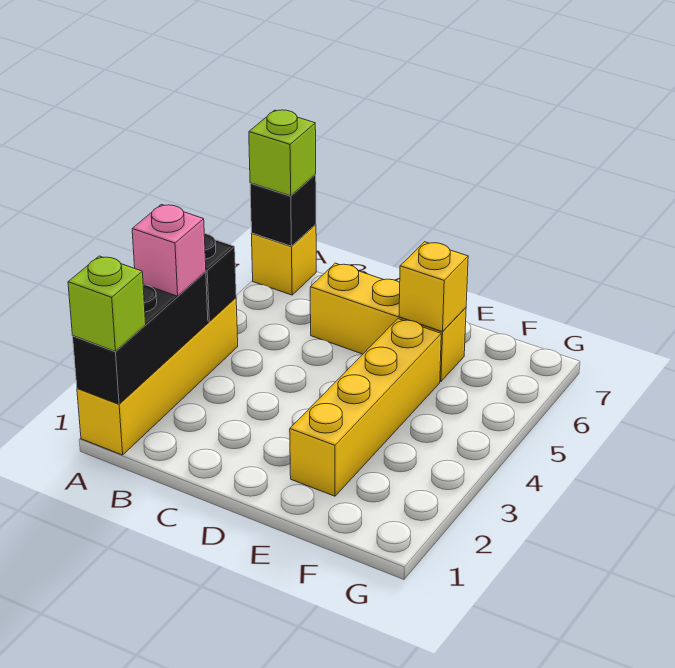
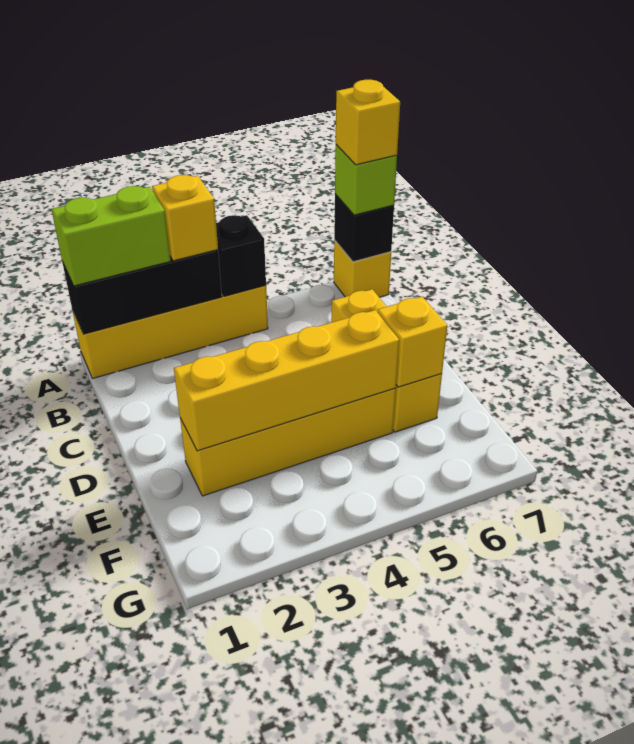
lime brick A1 level 3 -> lime brick A1:A2 level 3
pink brick A3 level 3 -> yellow brick A3 level 3
none -> yellow brick A7 level 4
none -> yellow brick E2:E5 level 2

